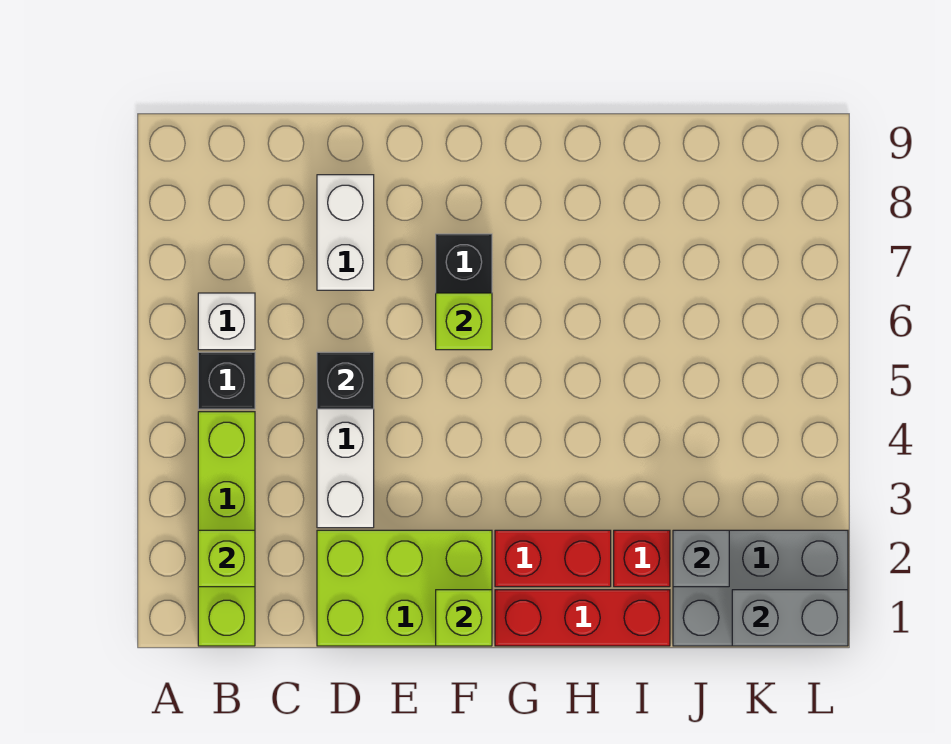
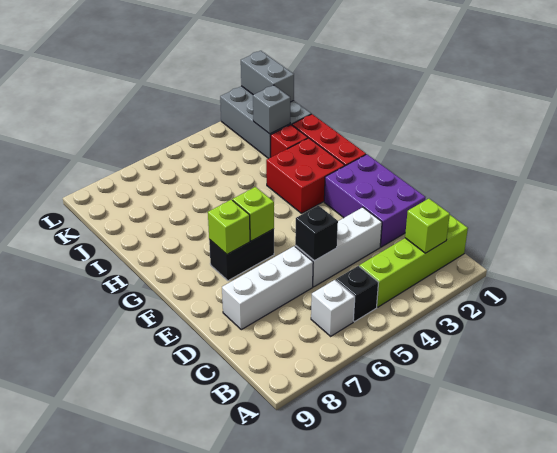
lime brick D1:F2 level 1 -> purple brick D1:F2 level 1
white brick D7:D8 level 1 -> white brick D6:D8 level 1
lime brick F1 level 2 -> lime brick F7 level 2
red brick G2:H2 level 1 -> red brick G2:H3 level 1

